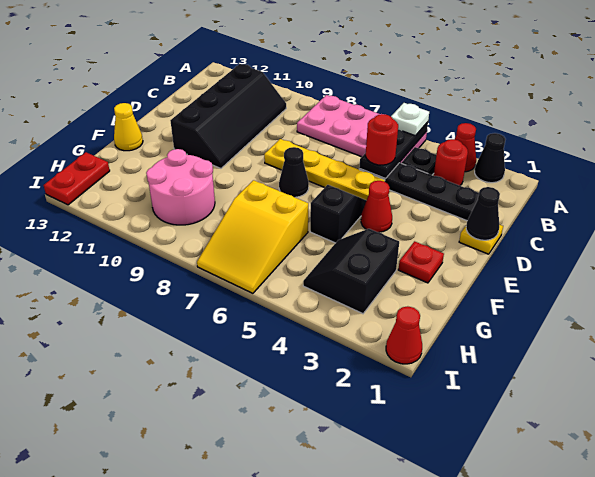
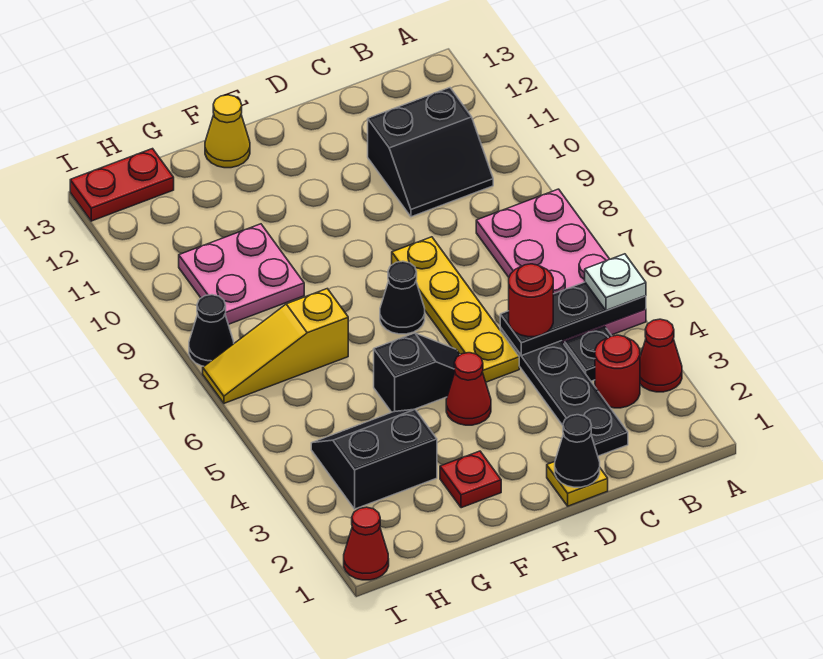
black cone A2 level 1 -> black cone I8 level 1
black slope B10:E11 level 1 top 11 -> black slope B10:C11 level 1 top 11
yellow slope G6:I7 level 1 top G -> yellow slope G7:I7 level 1 top G
pink round brick G9:H10 level 1 -> pink plate G9:H10 level 1

